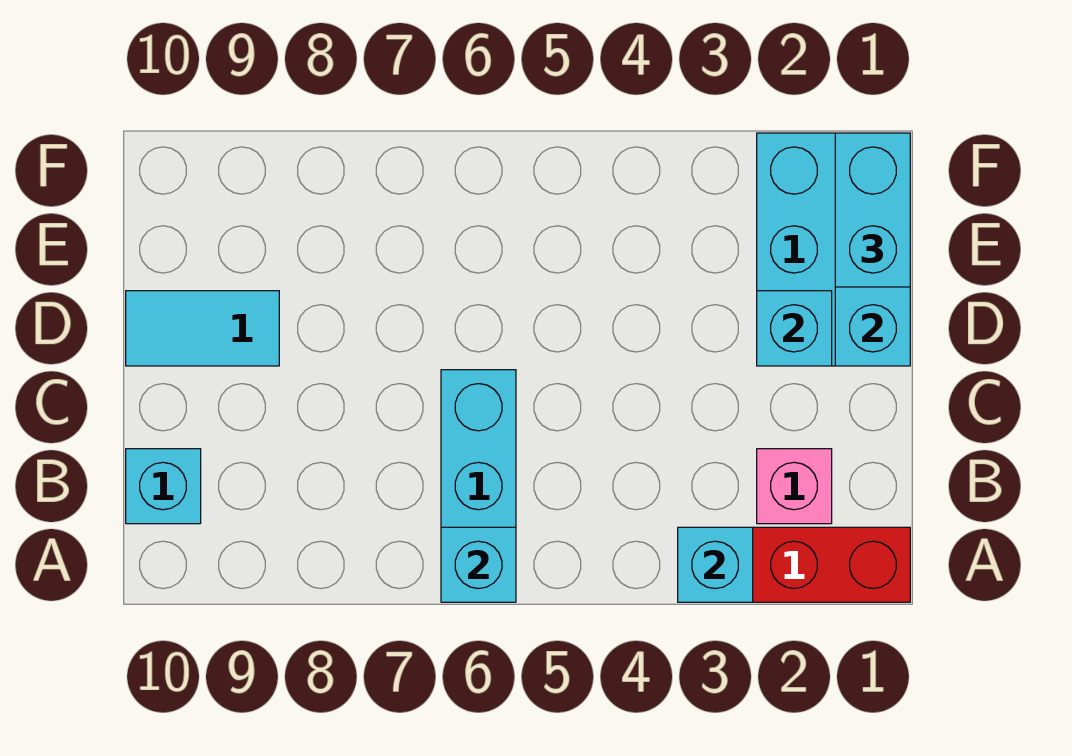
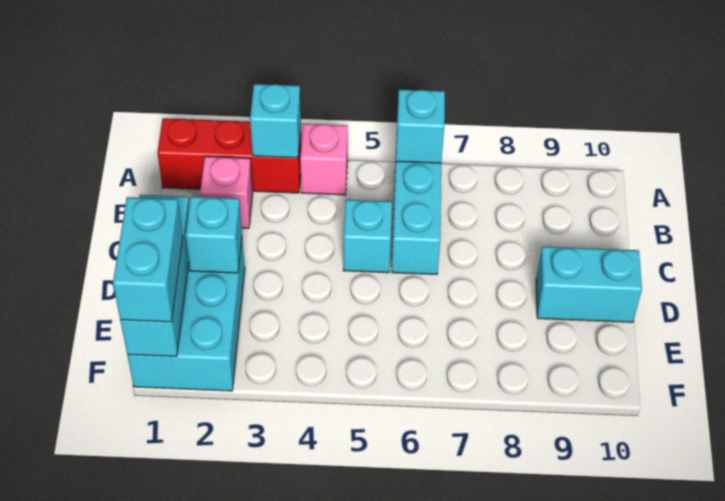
none -> pink brick A4 level 1
cyan brick B10 level 1 -> cyan brick C5 level 1
cyan tile D9:D10 level 1 -> cyan brick D9:D10 level 1

